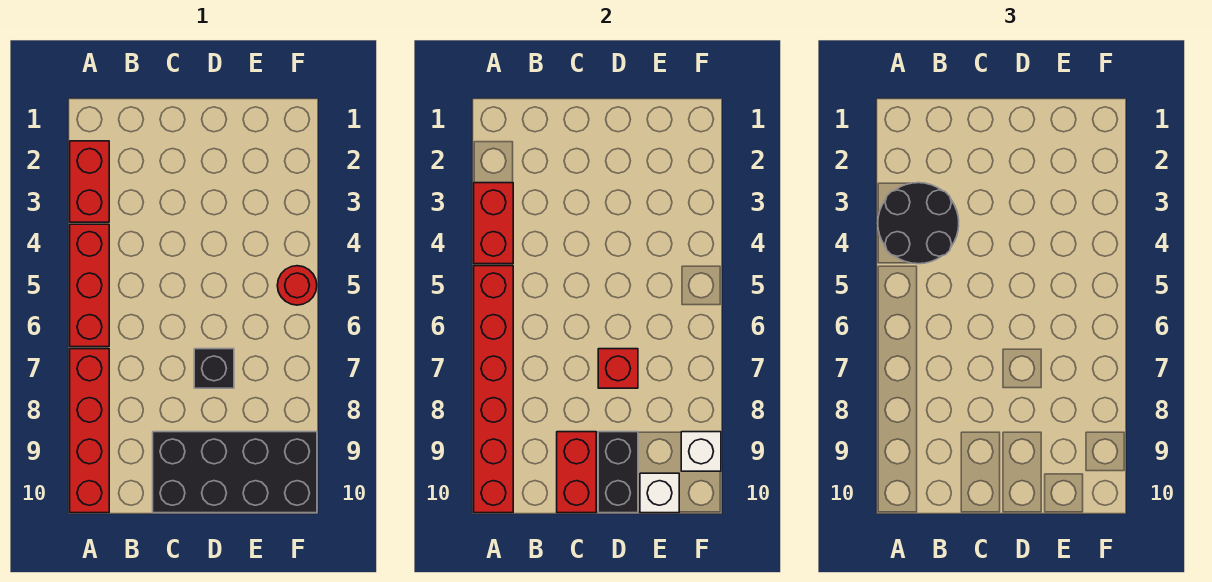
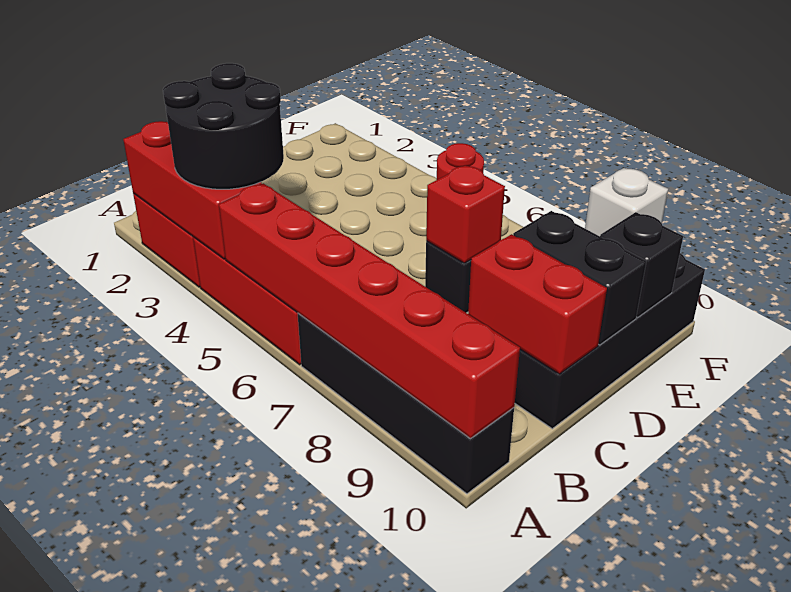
red brick A3:A4 level 2 -> red brick A2:A4 level 2
red brick A7:A10 level 1 -> black brick A7:A10 level 1
white brick E10 level 2 -> black brick E10 level 2

